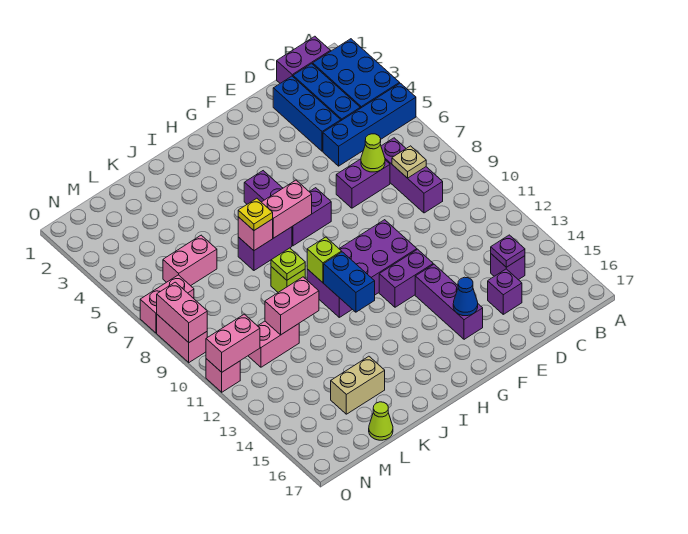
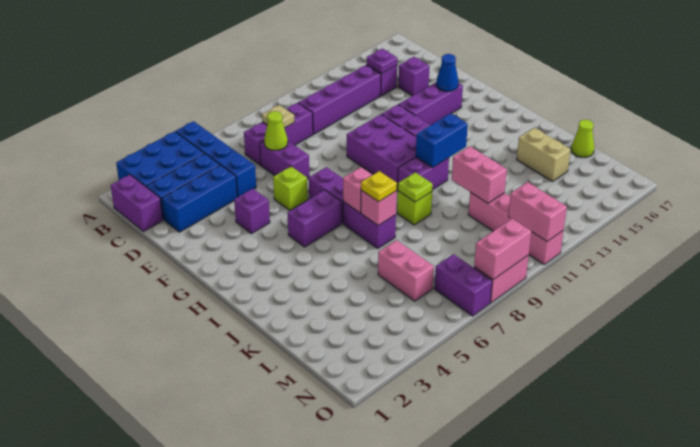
none -> purple brick C10:C13 level 1
none -> purple brick F4 level 1
pink brick H7:I7 level 2 -> pink brick I7 level 2
lime brick I10 level 2 -> lime brick F6 level 1
pink brick N7:O7 level 1 -> purple brick N7:O7 level 1

